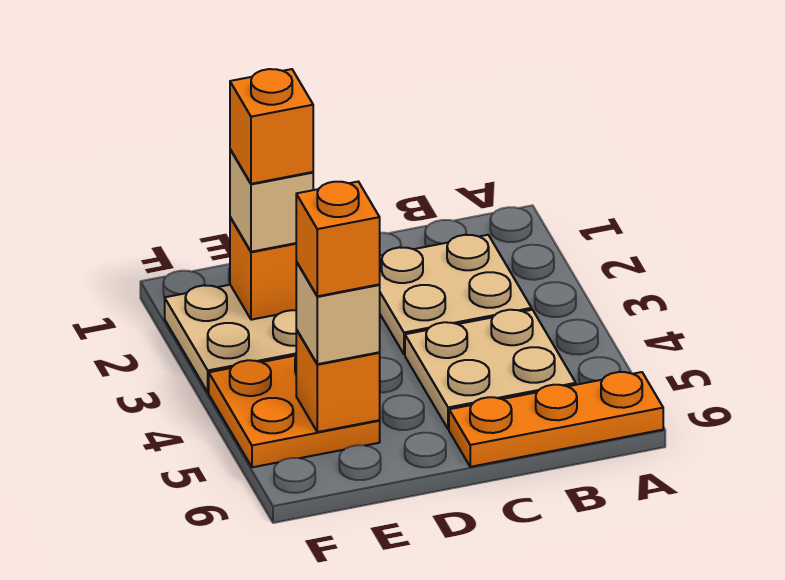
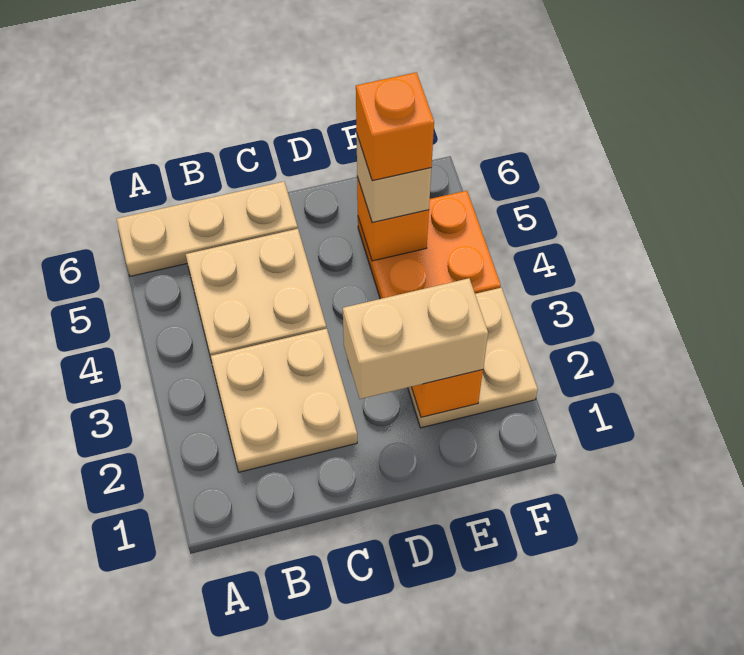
orange plate A6:C6 level 1 -> tan plate A6:C6 level 1
tan brick E2 level 3 -> tan brick D2:E2 level 3
orange brick E2 level 4 -> none

